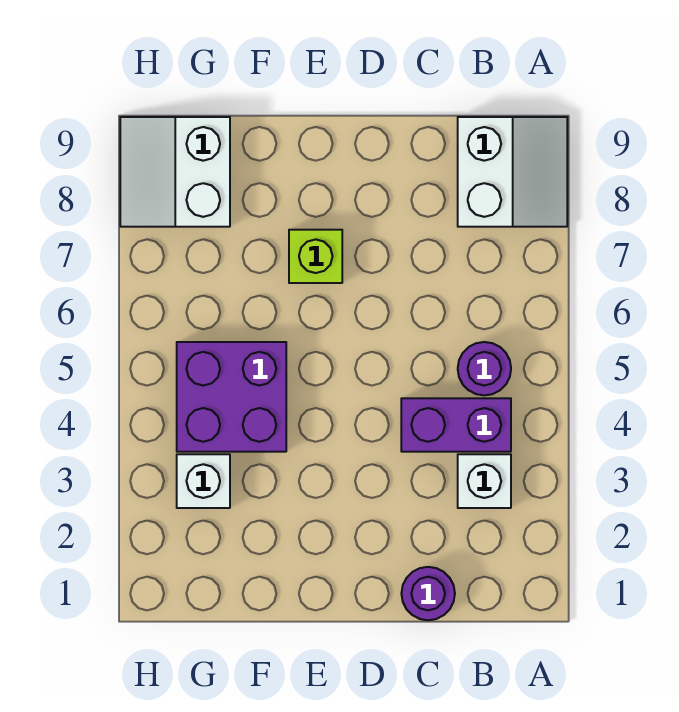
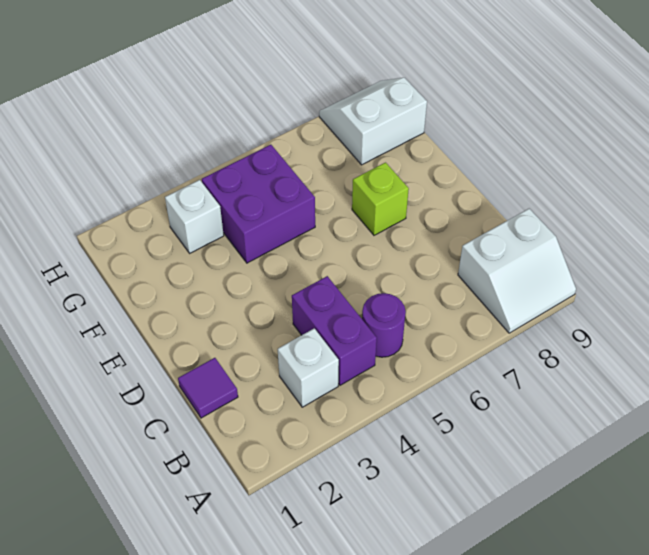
purple round brick C1 level 1 -> purple tile C1 level 1

